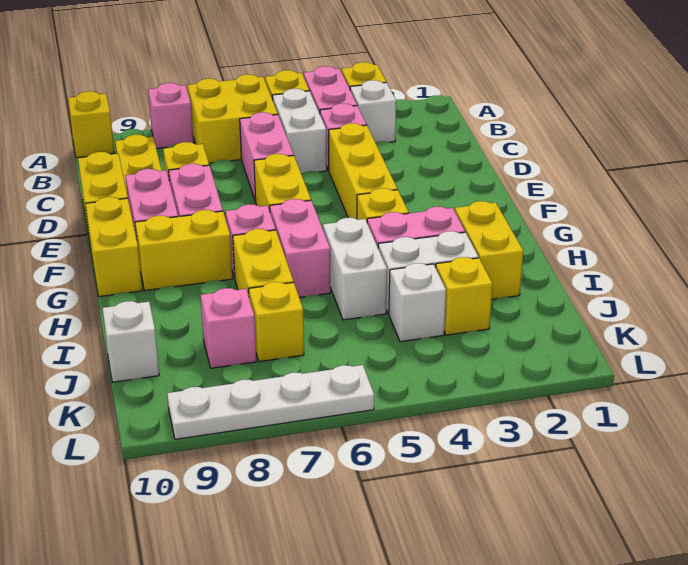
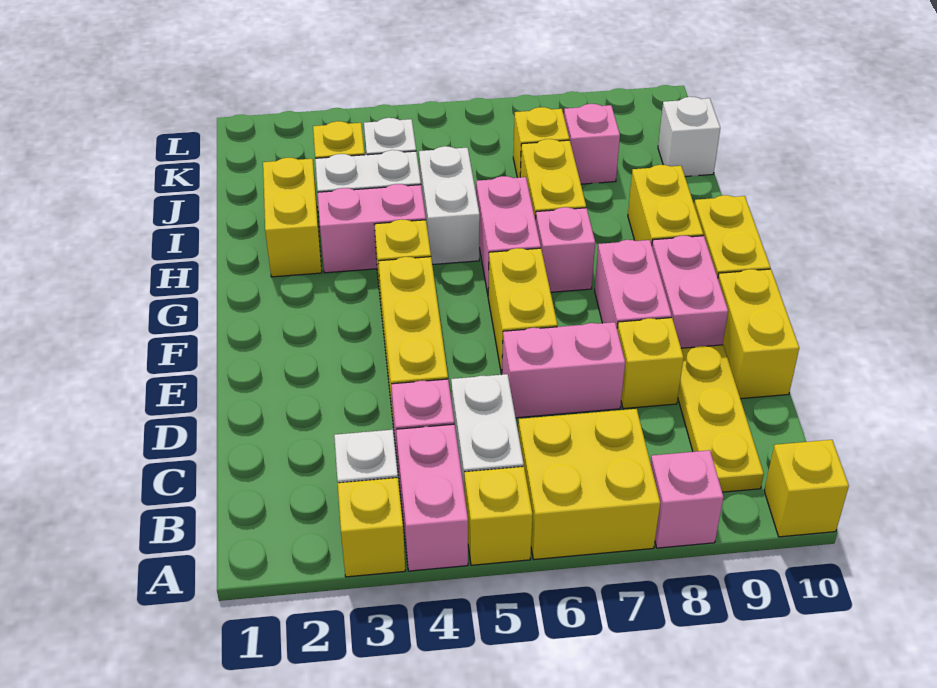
pink brick C6:D6 level 1 -> pink brick D6:D7 level 1
yellow brick G8:G9 level 1 -> yellow brick G9:H9 level 1
white plate L6:L9 level 1 -> none

